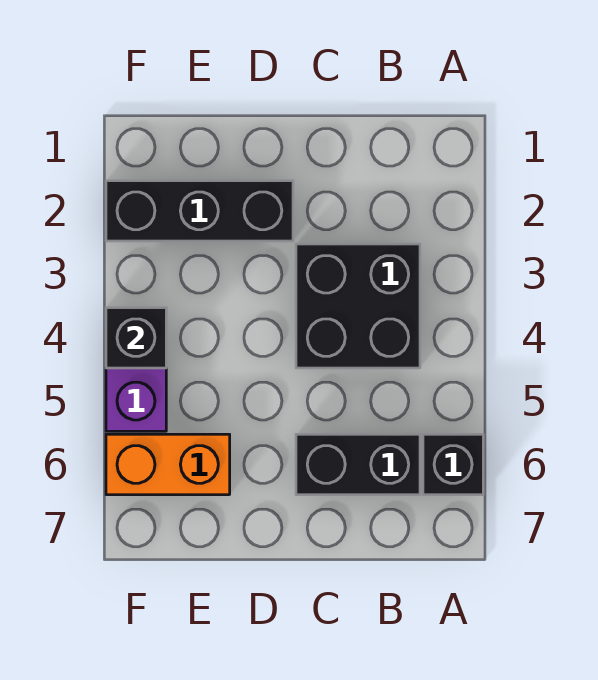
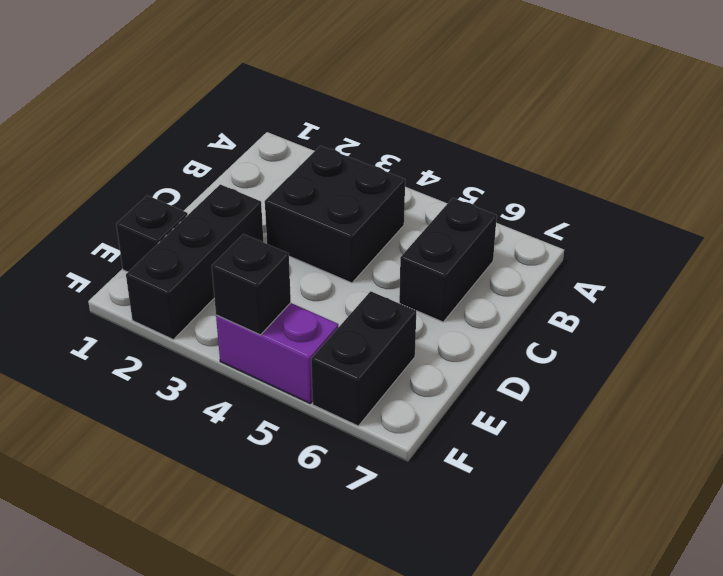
black brick A6 level 1 -> black brick E1 level 1
orange brick E6:F6 level 1 -> black brick E6:F6 level 1

